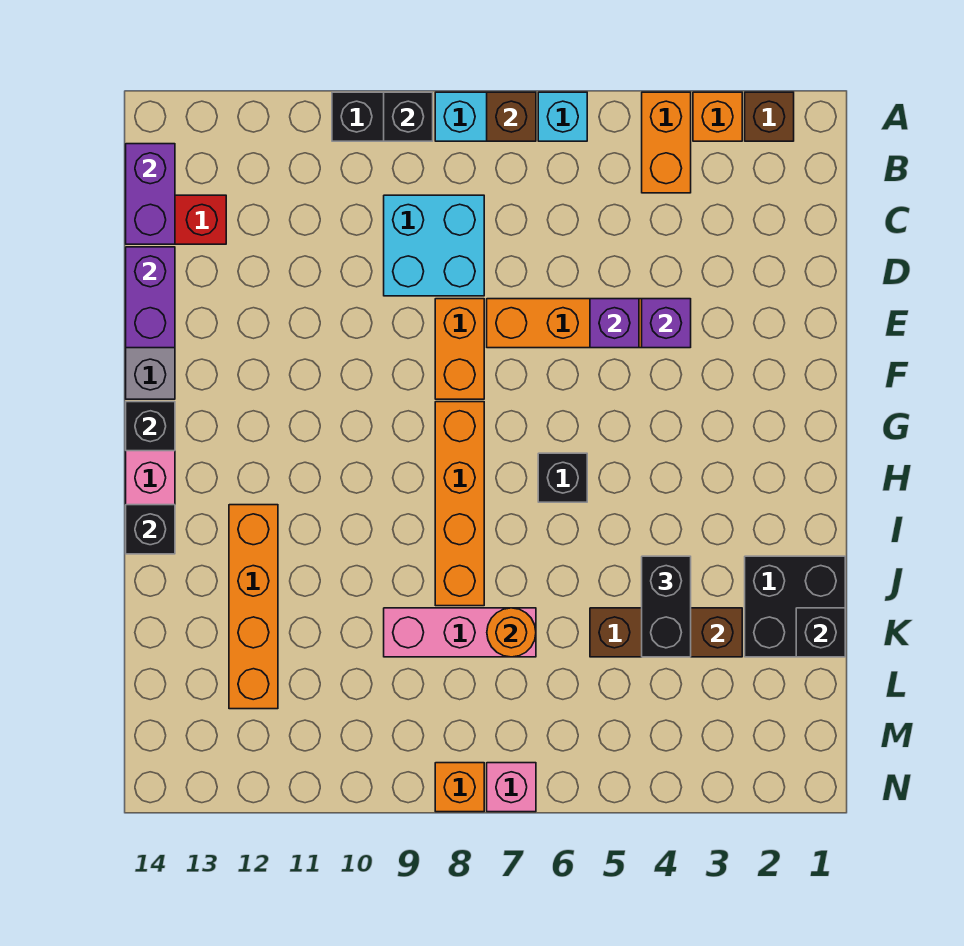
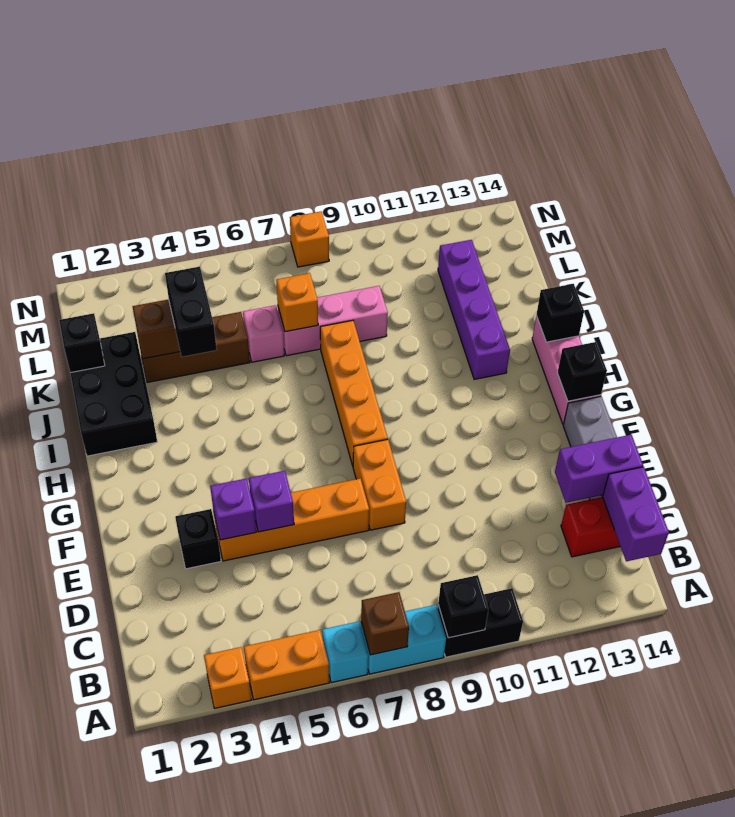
brown brick A2 level 1 -> none
orange brick A4:B4 level 1 -> orange brick A4:A5 level 1
cyan brick C8:D9 level 1 -> none
purple brick D14:E14 level 2 -> purple brick D13:D14 level 2
black brick H6 level 1 -> black brick E3 level 1
orange brick I12:L12 level 1 -> purple brick I12:L12 level 1
black brick J1:K2 level 1 -> black brick I1:K2 level 1
orange round brick K7 level 2 -> orange brick K7 level 2
pink brick N7 level 1 -> pink brick K6 level 1

